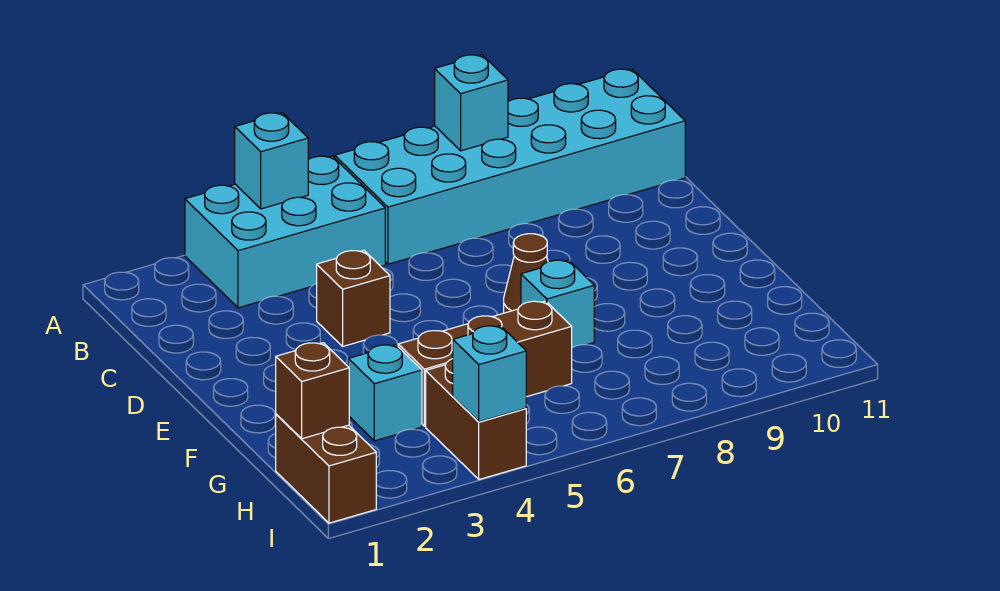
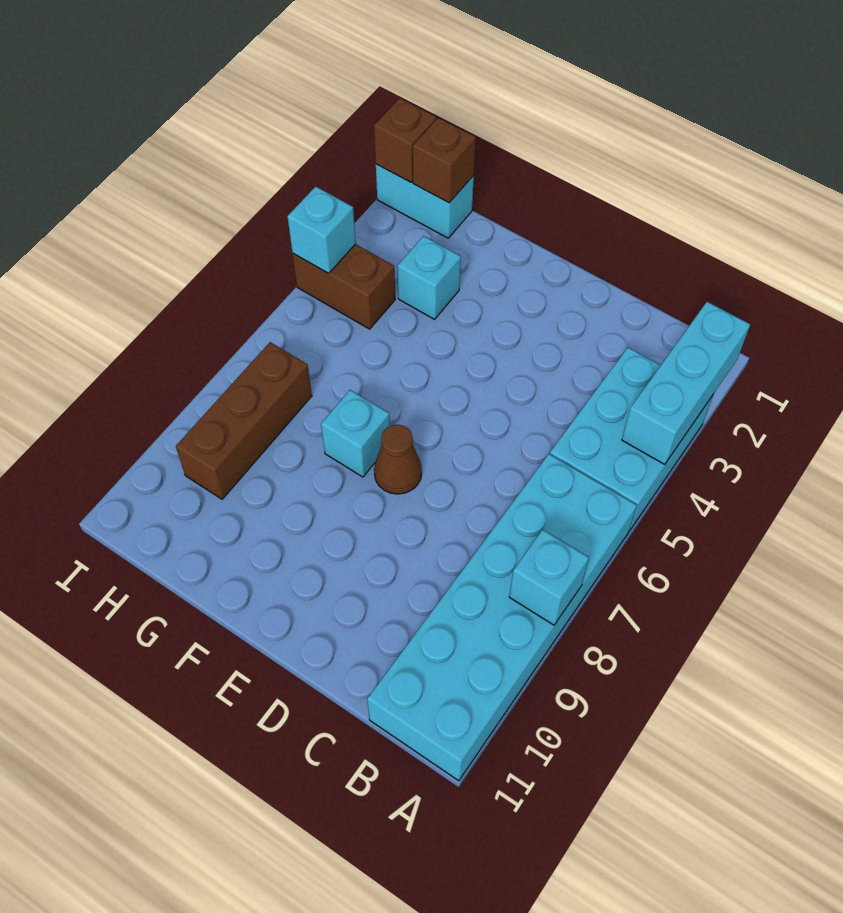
cyan brick A4 level 2 -> cyan brick A2:A4 level 2
brown brick D4 level 1 -> brown brick I1 level 2
brown brick G4:G6 level 1 -> brown brick H7:H9 level 1
brown brick H1:I1 level 1 -> cyan brick H1:I1 level 1

